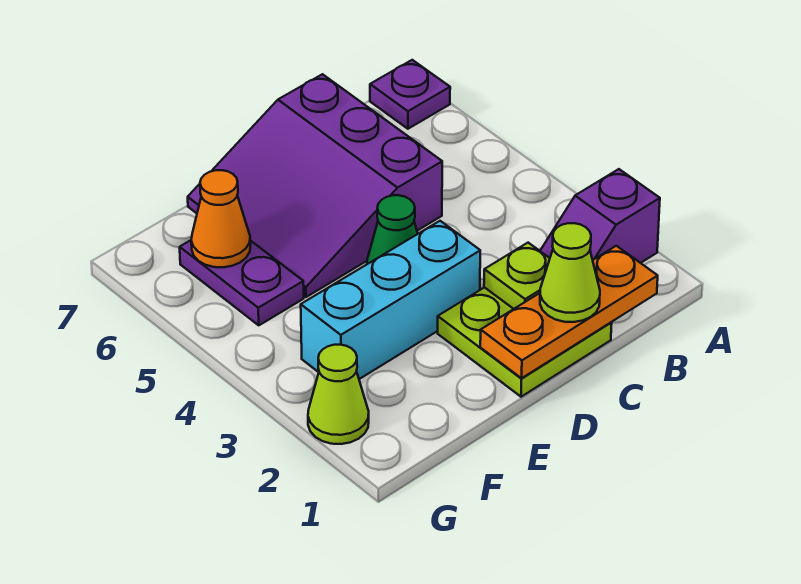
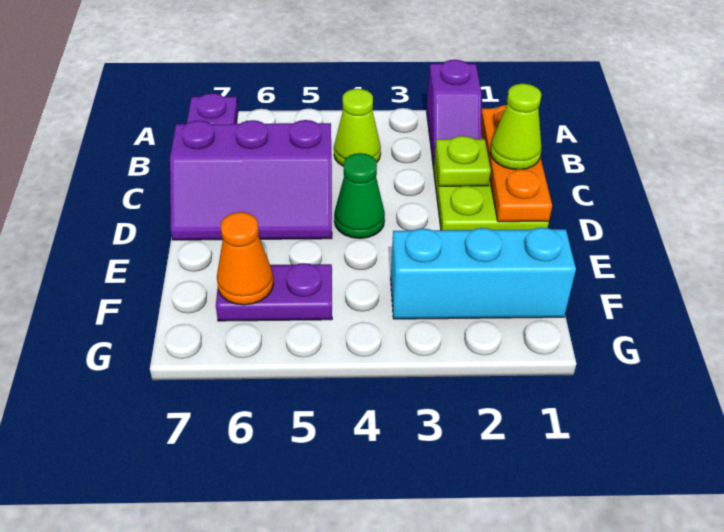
purple slope C5:E7 level 1 top C -> purple slope C5:D7 level 1 top C
cyan brick D3:F3 level 1 -> cyan brick F1:F3 level 1
lime cone G2 level 1 -> lime cone B4 level 1

